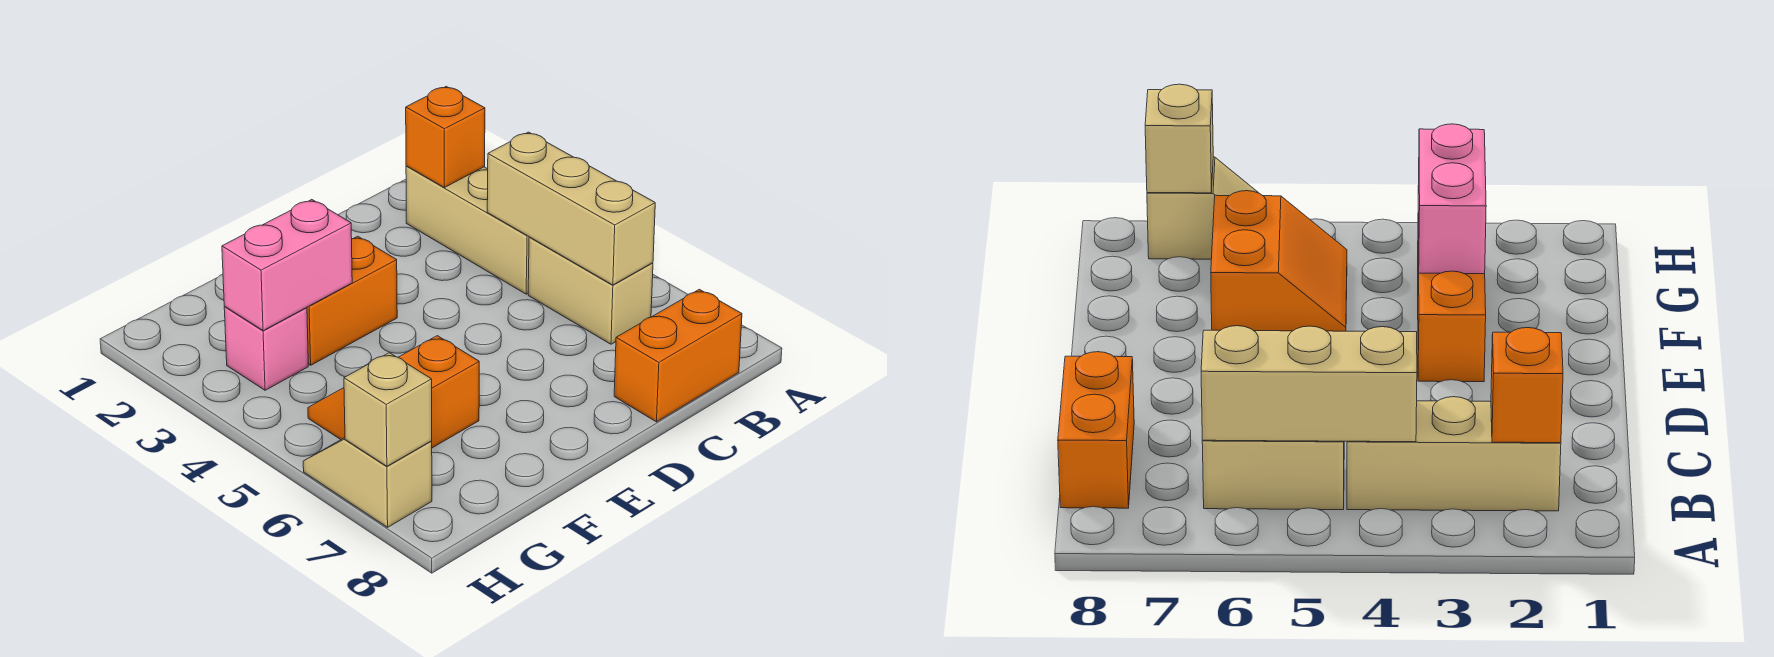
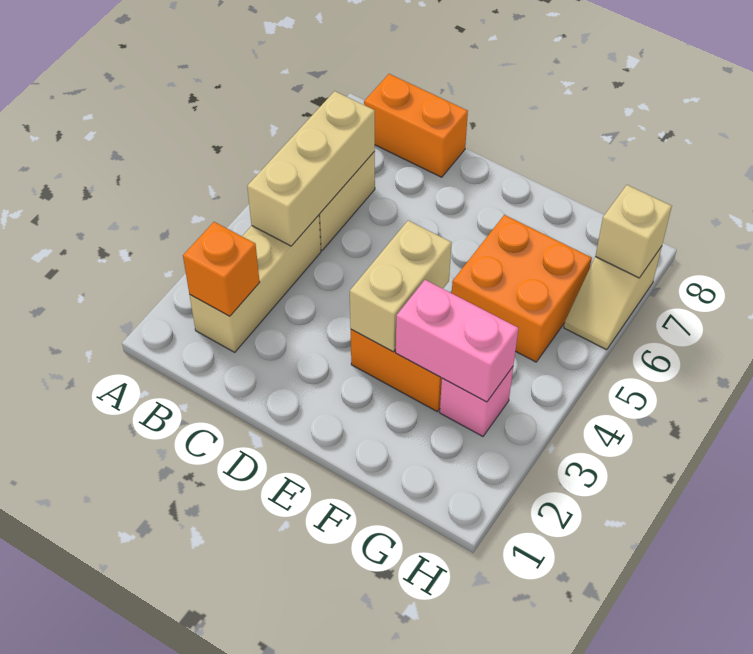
none -> tan brick E3:E4 level 2
orange slope F5:G6 level 1 top 6 -> orange brick F5:G6 level 1

